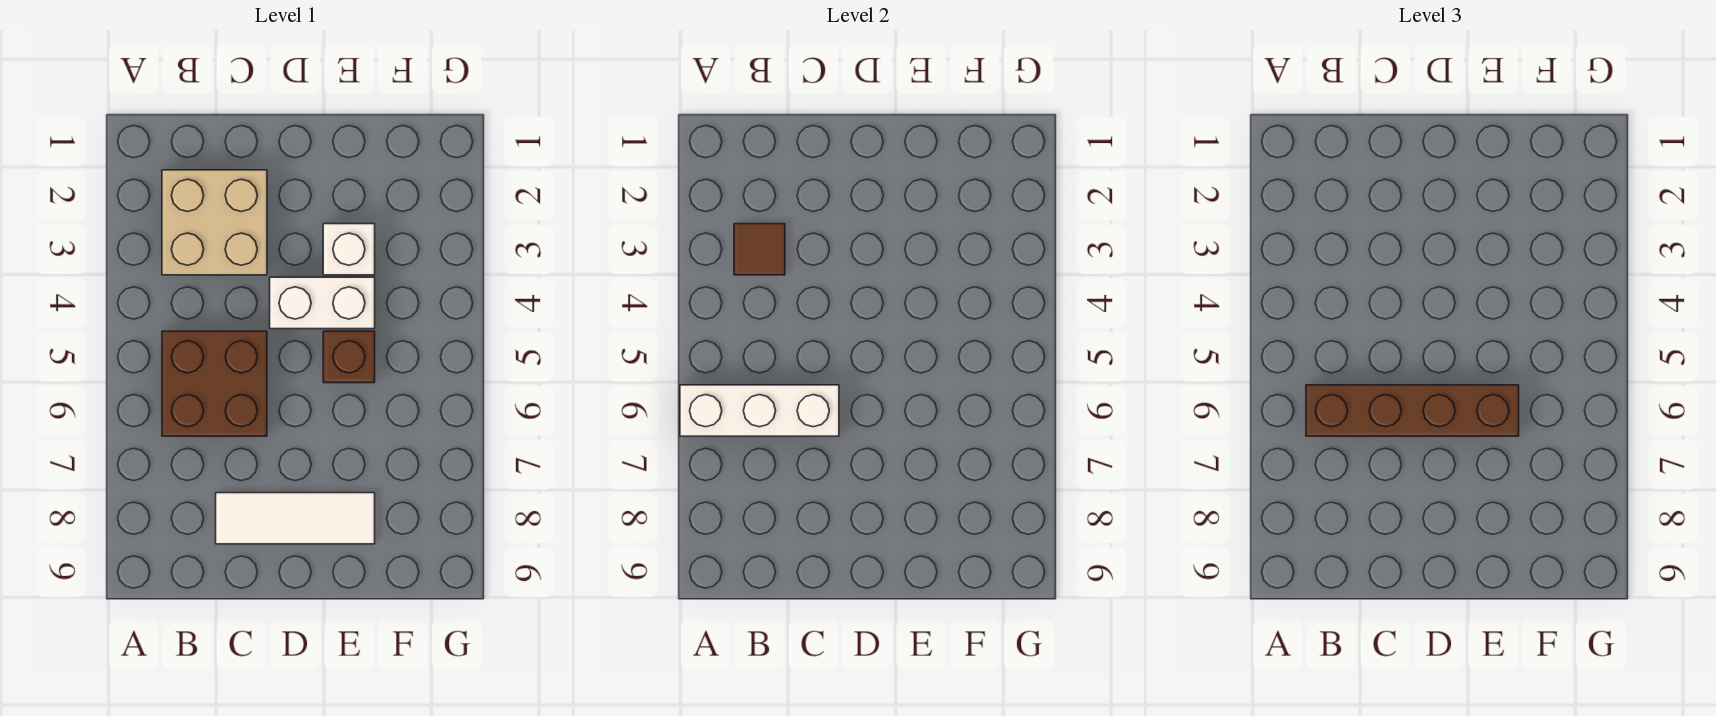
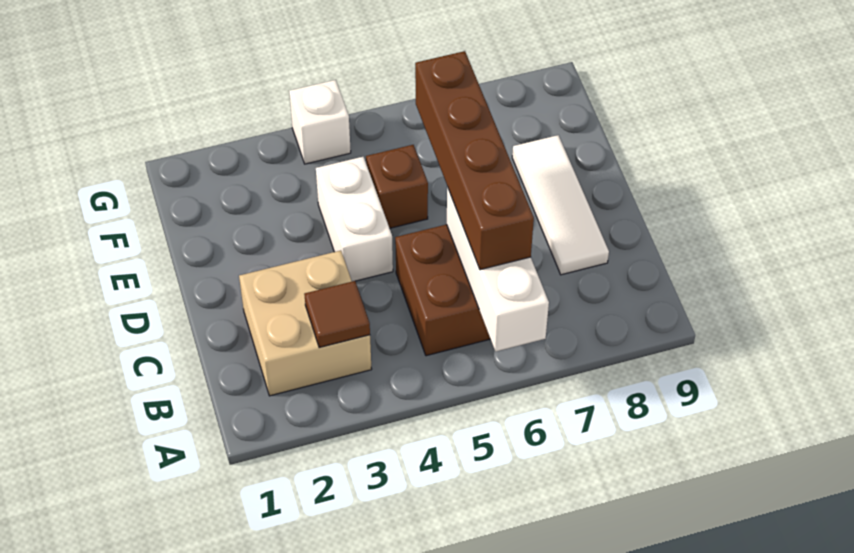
white brick E3 level 1 -> white brick G4 level 1

